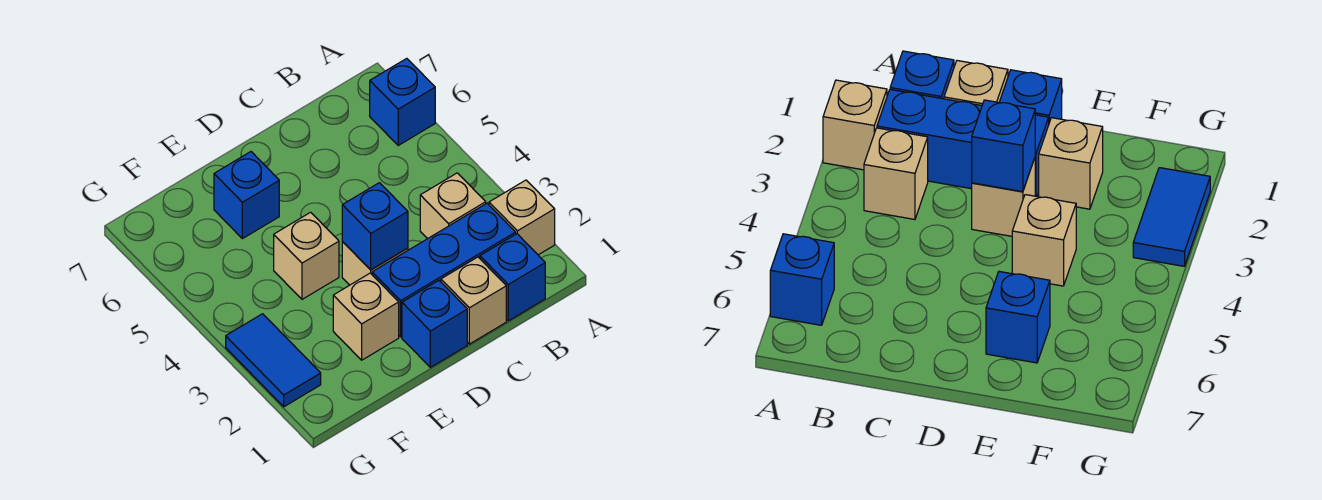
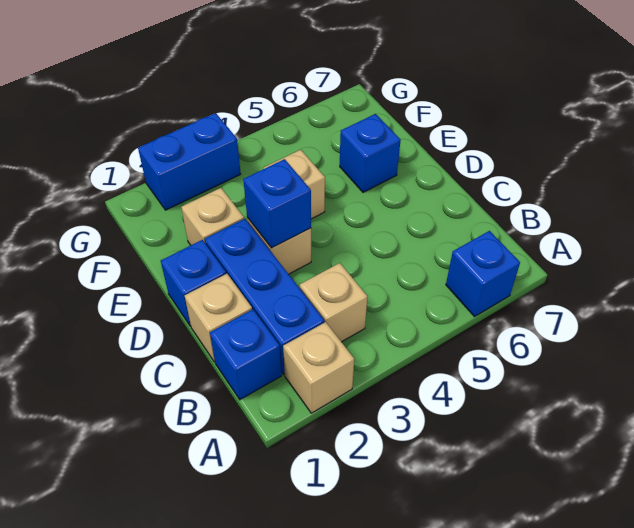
blue tile G2:G3 level 1 -> blue brick G2:G3 level 1

